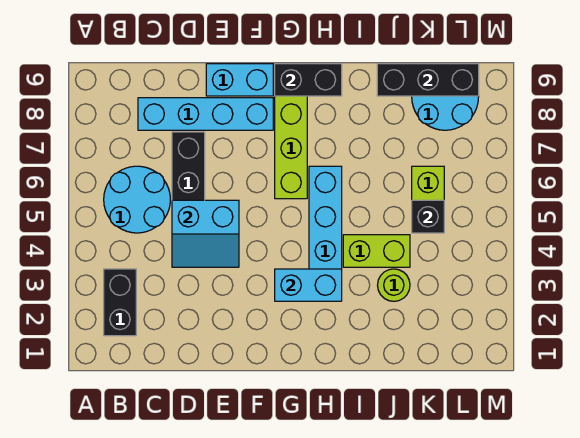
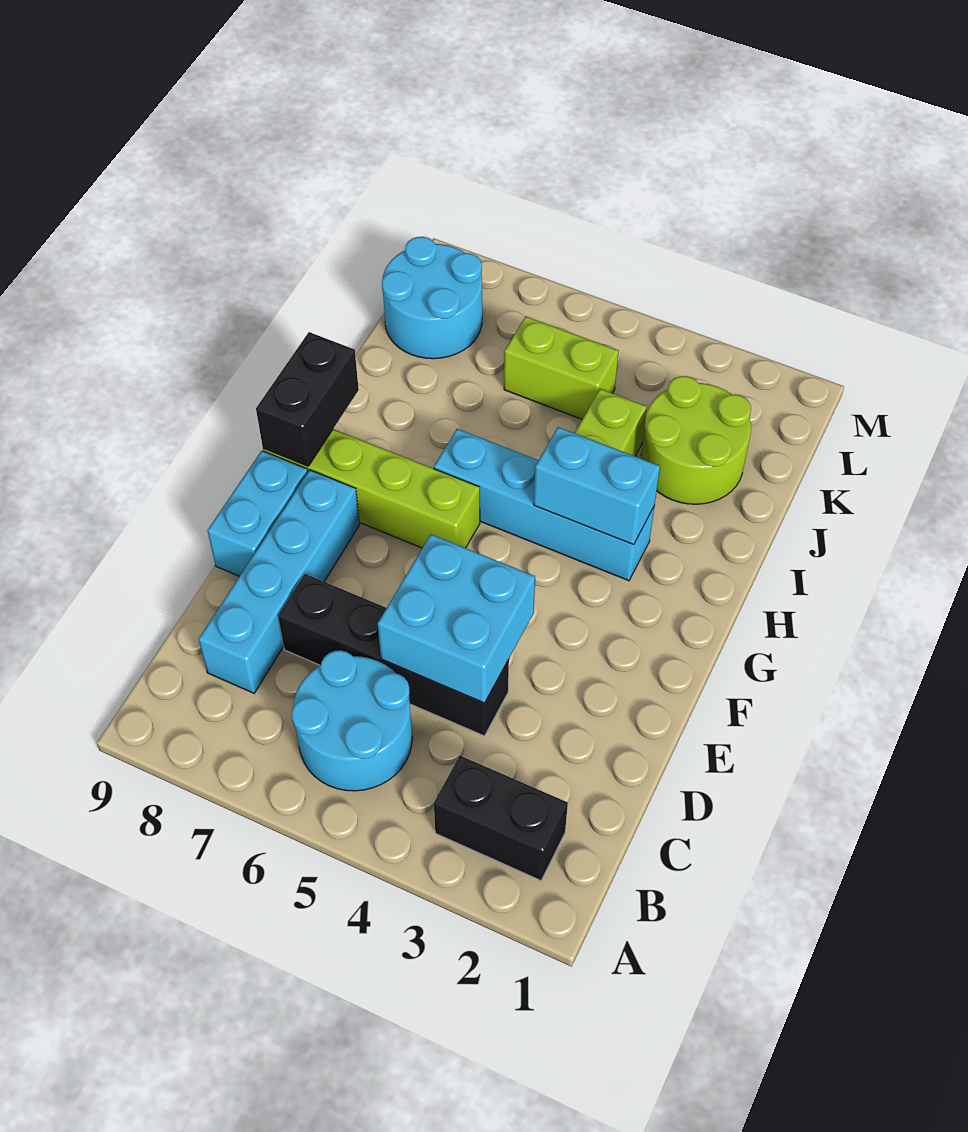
cyan slope D4:E5 level 2 top 5 -> cyan brick D4:E5 level 2
cyan brick G3:H3 level 2 -> cyan brick H3:H4 level 2
lime round brick J3 level 1 -> lime round brick J2:K3 level 1
black brick J9:L9 level 2 -> none
black brick K5 level 2 -> none

